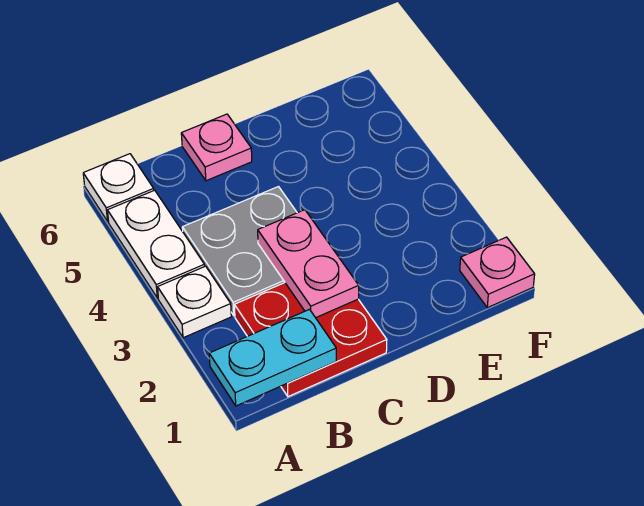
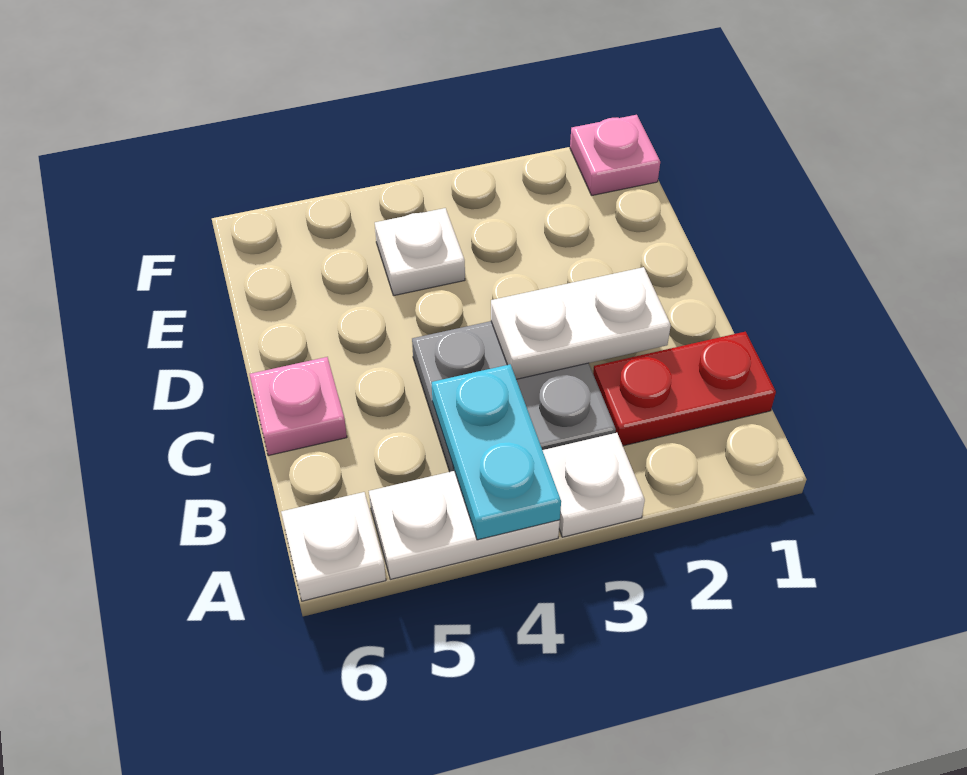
cyan plate A1:B1 level 2 -> cyan plate A4:B4 level 2
red plate B1:C2 level 1 -> red plate B1:B2 level 1
pink plate C2:C3 level 2 -> white plate C2:C3 level 2
none -> white plate E4 level 1

